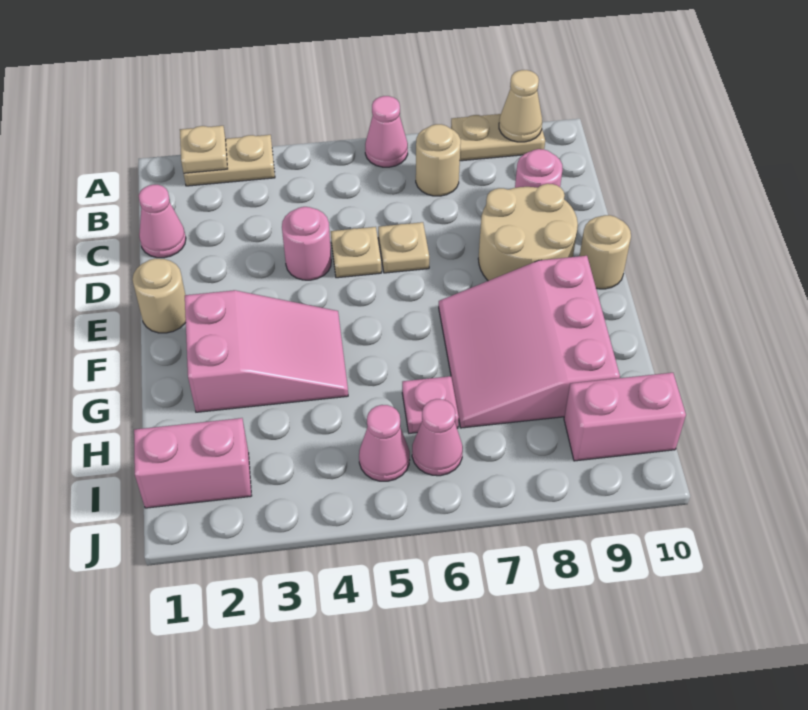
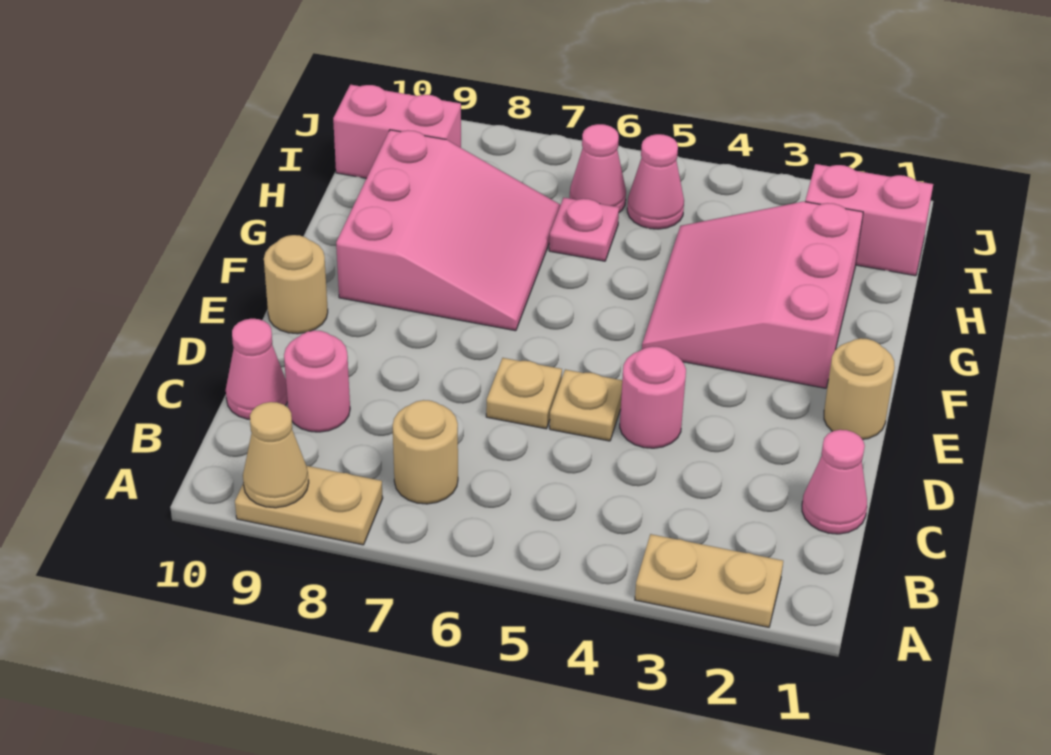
tan plate A2 level 2 -> none
pink cone A6 level 1 -> pink cone C10 level 1
tan round brick D8:E9 level 1 -> none
pink slope F2:G4 level 1 top 2 -> pink slope F2:H4 level 1 top 2

